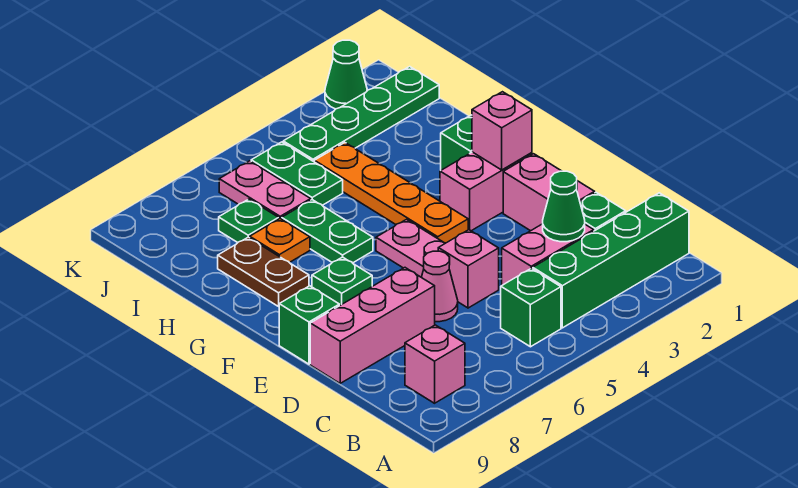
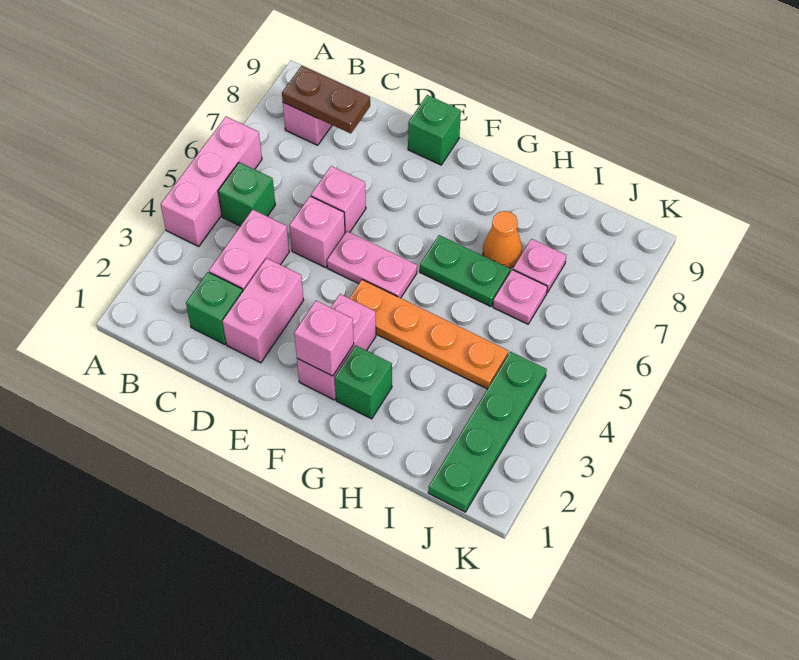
green brick B1:B4 level 1 -> none
green cone C3 level 2 -> none
pink brick D2:E2 level 1 -> pink brick D2:D3 level 1
pink cone D6 level 1 -> pink brick D6 level 1
pink brick D7:D9 level 1 -> pink brick A4:A6 level 1
green plate F7 level 1 -> none
brown plate G8:H8 level 1 -> brown plate B8:C8 level 2
orange plate H7 level 1 -> orange cone H7 level 1
green plate I5:J5 level 1 -> none
pink plate I6:J6 level 1 -> pink plate I6 level 1
green plate I7 level 1 -> pink plate I7 level 1
green cone K2 level 1 -> none

